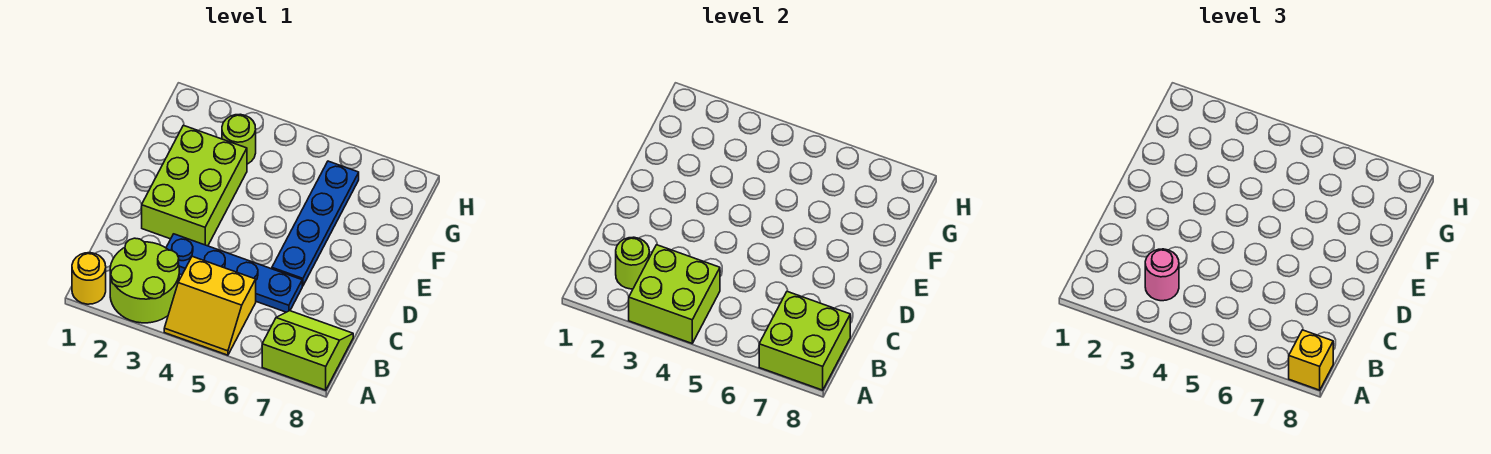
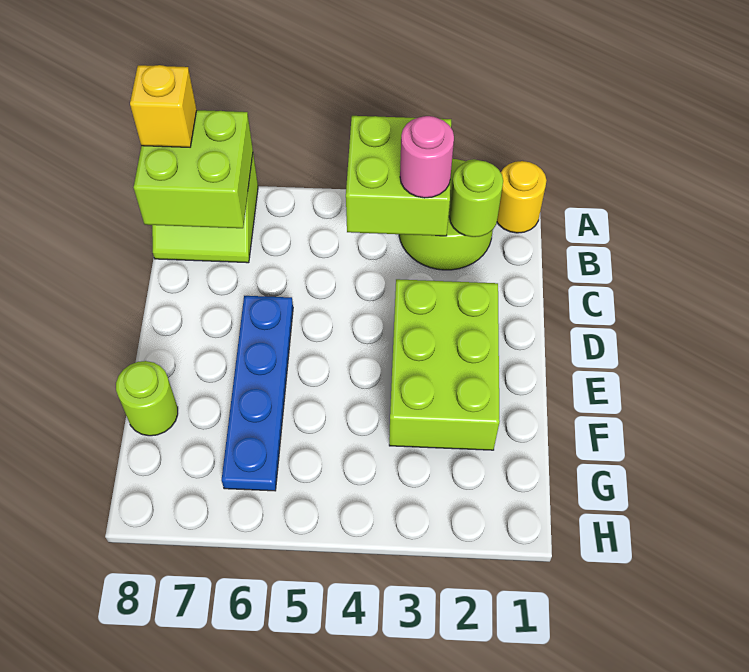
yellow slope A4:B5 level 1 top B -> none
blue plate C3:C6 level 1 -> none
lime round brick G3 level 1 -> lime round brick F8 level 1

